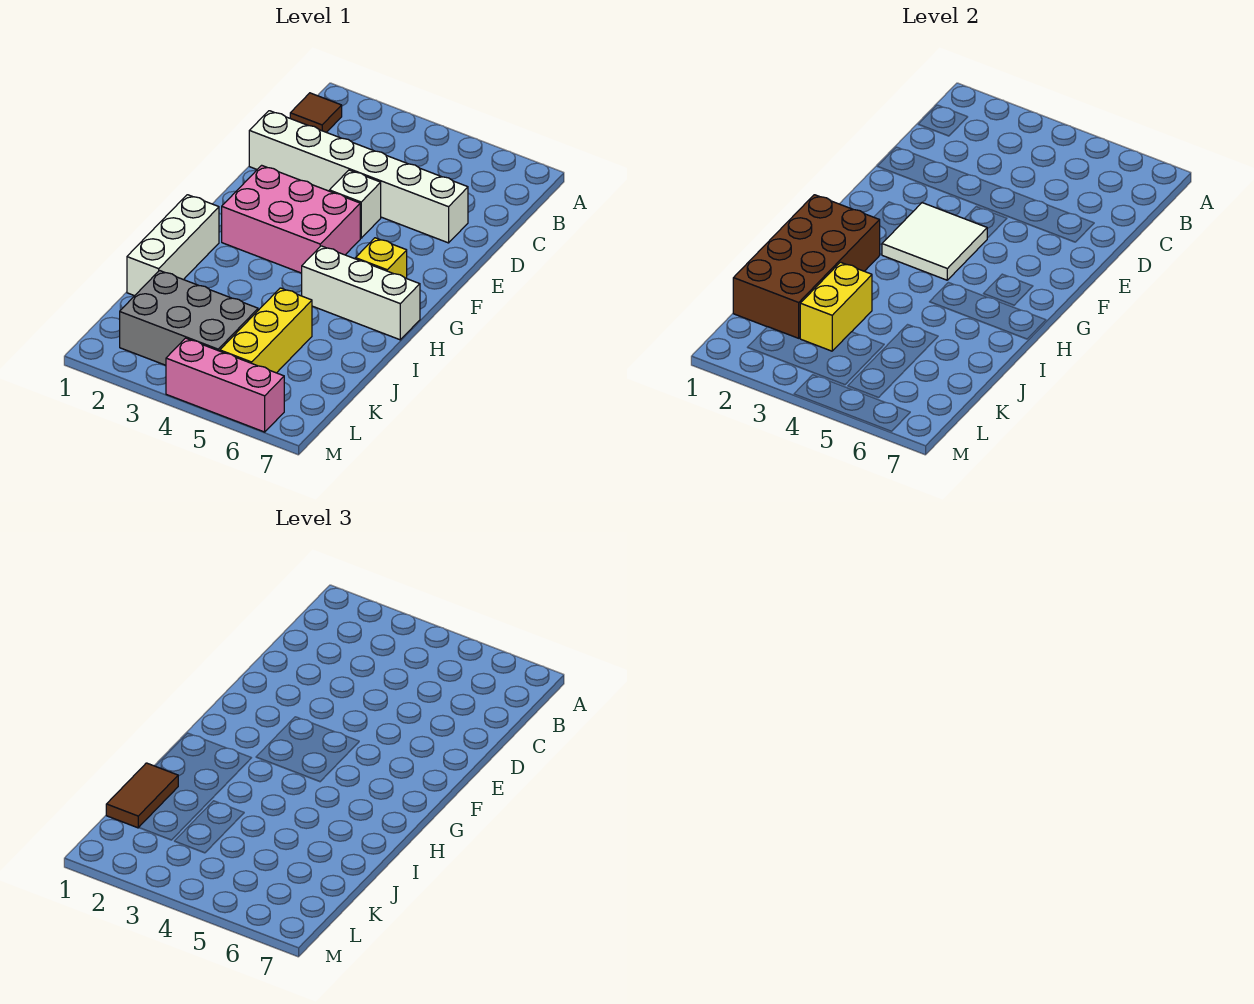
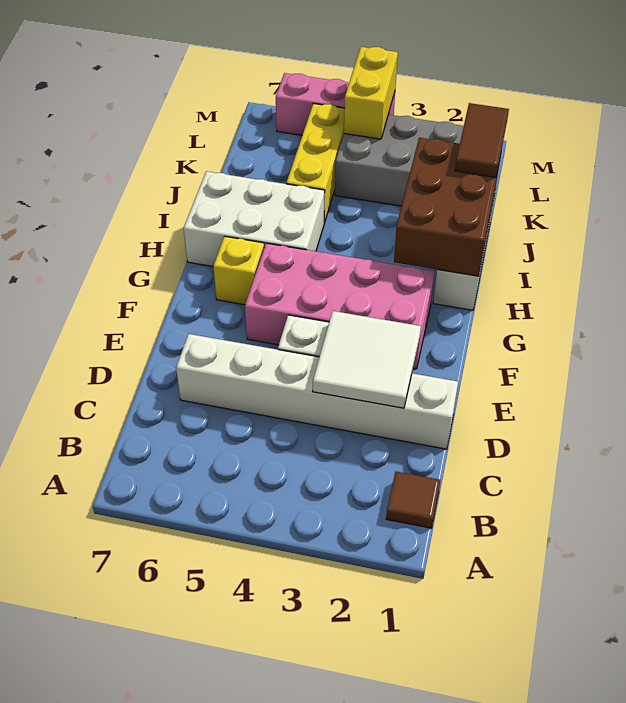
pink brick F2:G4 level 1 -> pink brick F2:G5 level 1
white tile F3:G4 level 2 -> white tile D2:E3 level 2
brown brick H1:K2 level 2 -> brown brick H1:J2 level 2
white brick H5:H7 level 1 -> white brick H5:I7 level 1
yellow brick J3:K3 level 2 -> yellow brick L4:M4 level 2

